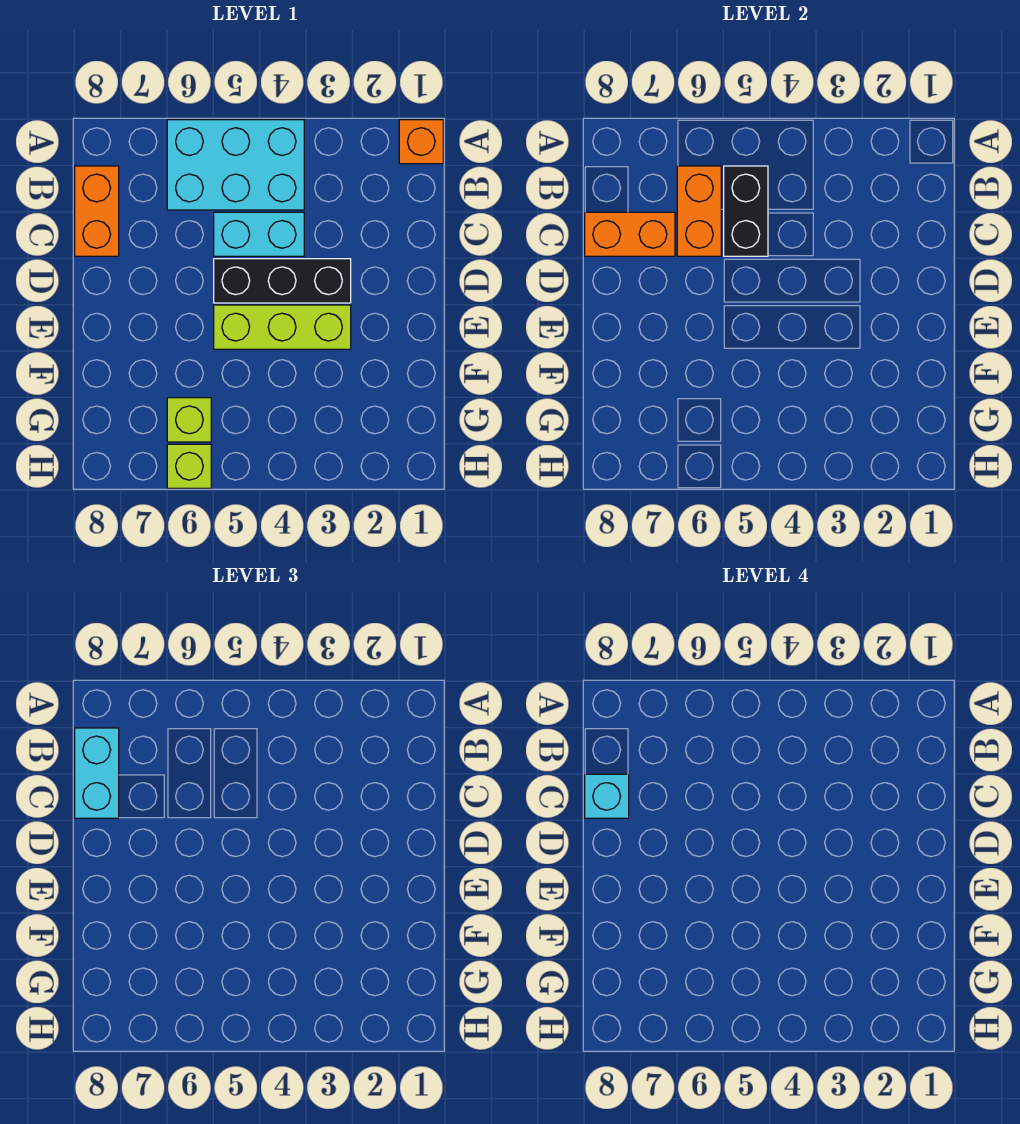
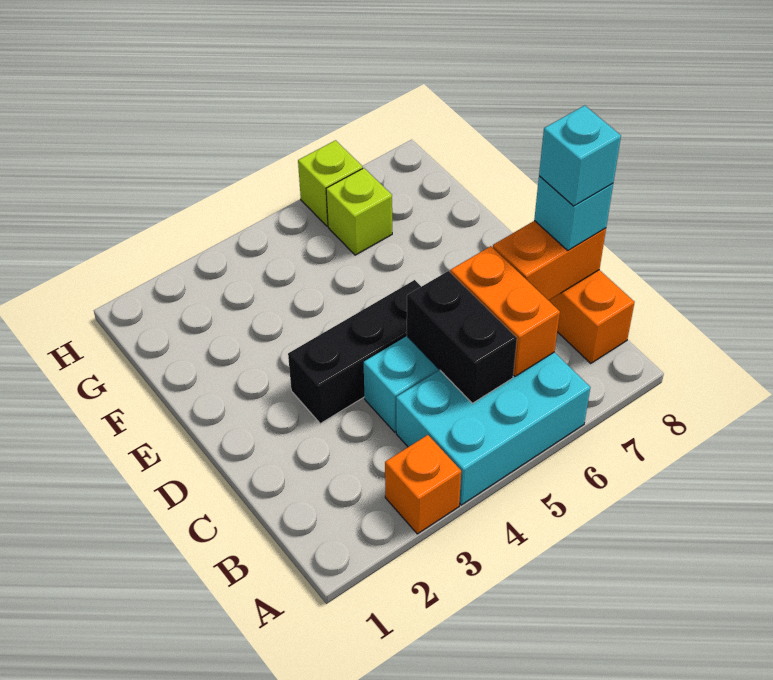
orange brick A1 level 1 -> orange brick A3 level 1
cyan brick B8:C8 level 3 -> cyan brick C8 level 3
lime brick E3:E5 level 1 -> none

